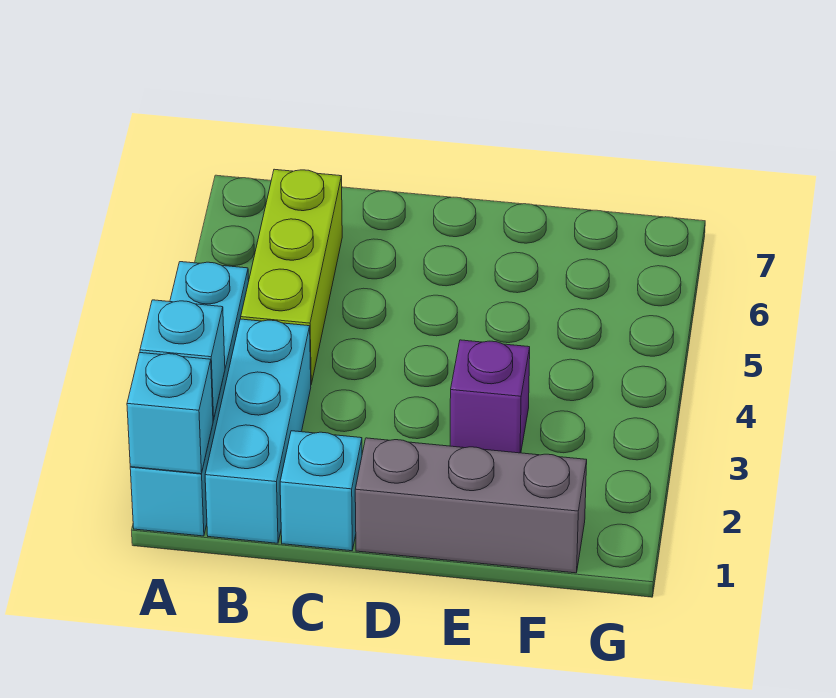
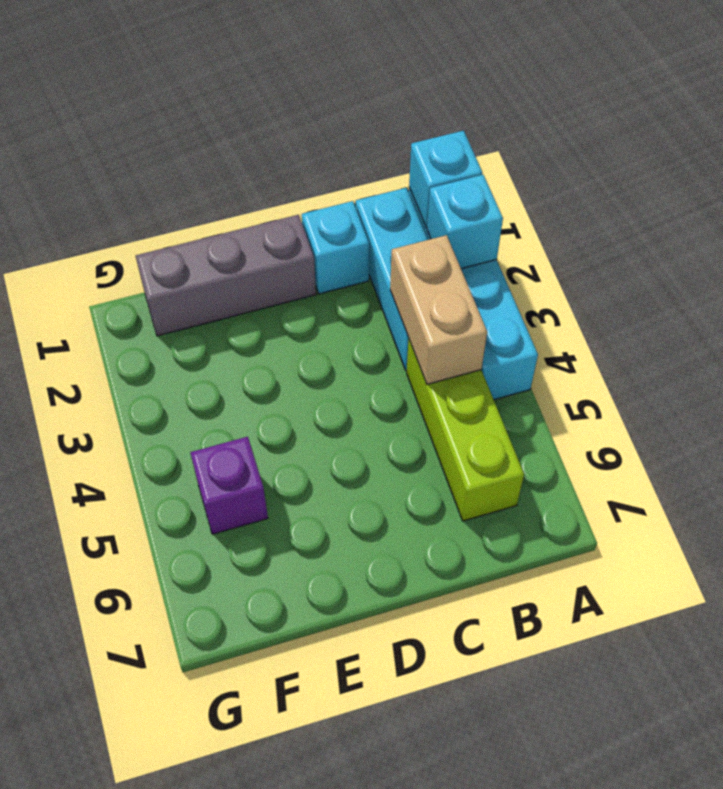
none -> tan brick B3:B4 level 2
purple brick E3 level 1 -> purple brick F5 level 1

